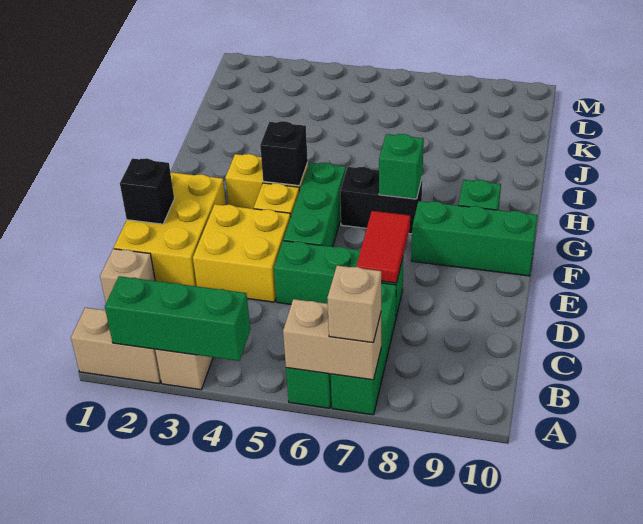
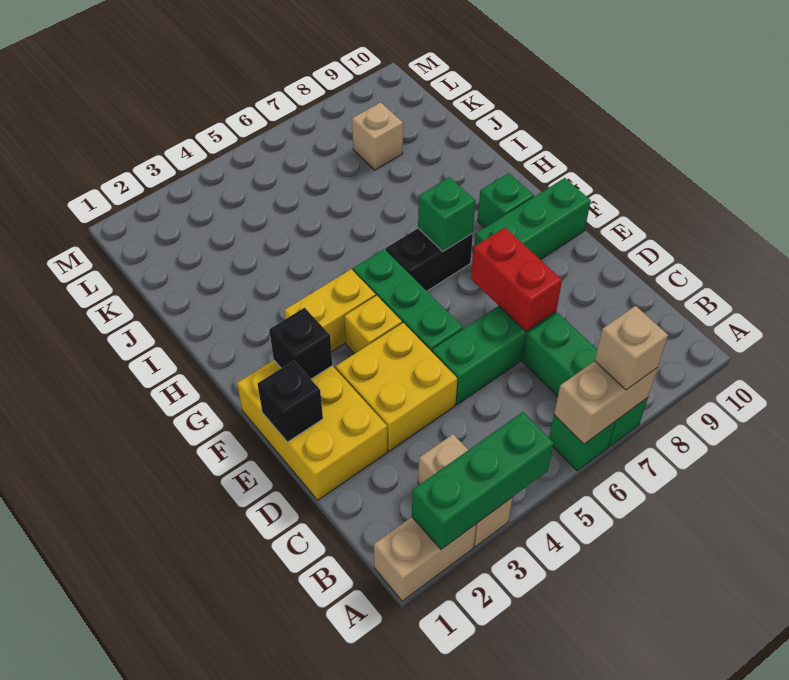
tan brick C1 level 1 -> tan brick K8 level 1
red tile D7:E7 level 2 -> red brick D7:E7 level 2
black brick G4 level 2 -> black brick F2 level 2

